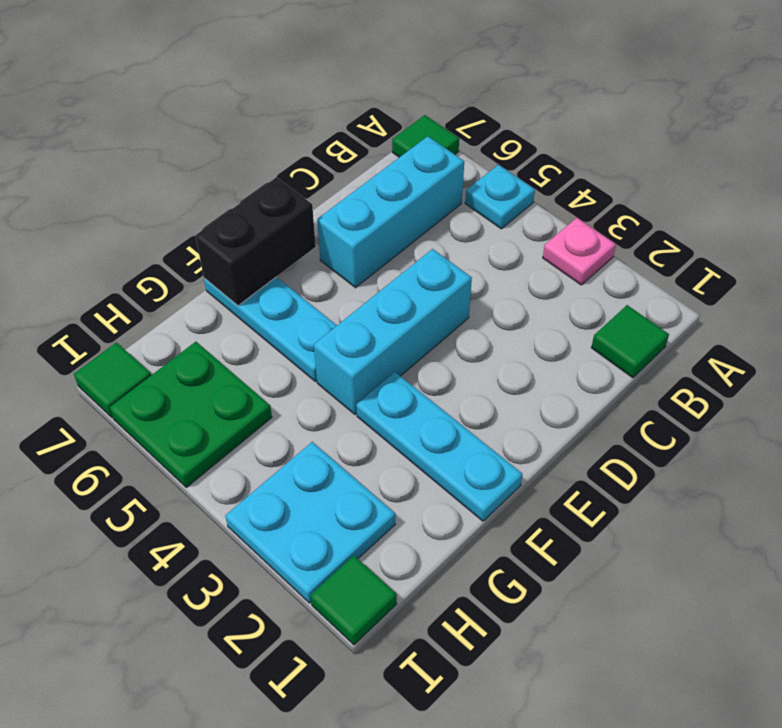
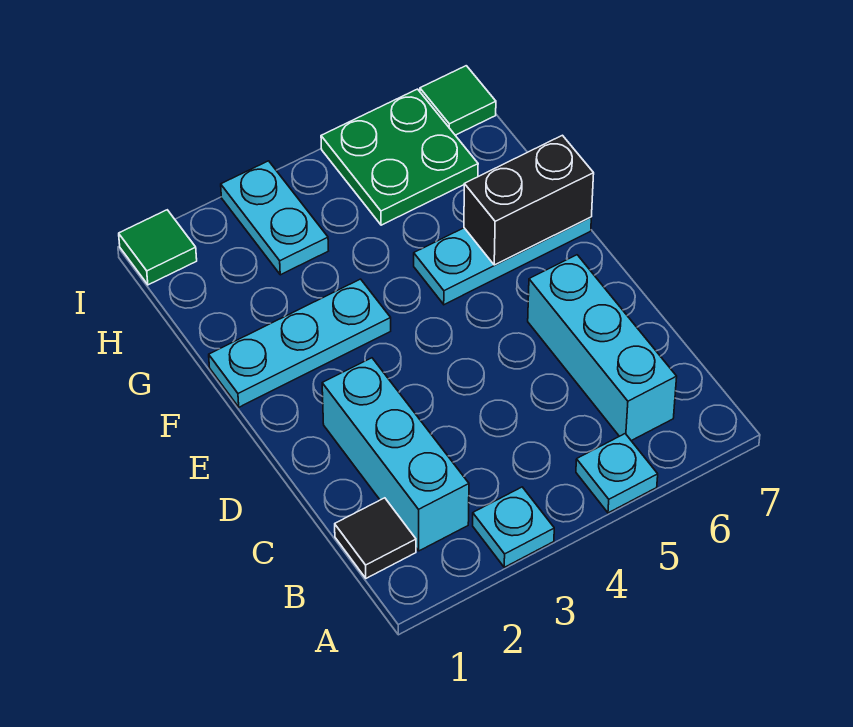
pink plate A3 level 1 -> cyan plate A3 level 1
green tile A7 level 1 -> none
green tile B1 level 1 -> black tile B1 level 1
cyan brick D4:F4 level 1 -> cyan brick B2:D2 level 1
black brick E7:F7 level 2 -> black brick F6:F7 level 2
cyan plate H2:I3 level 1 -> cyan plate H3:I3 level 1

